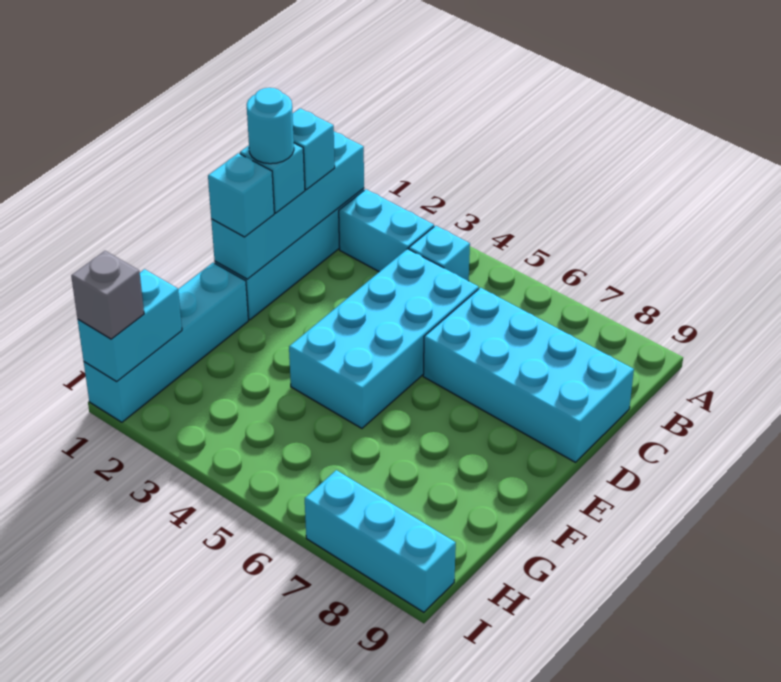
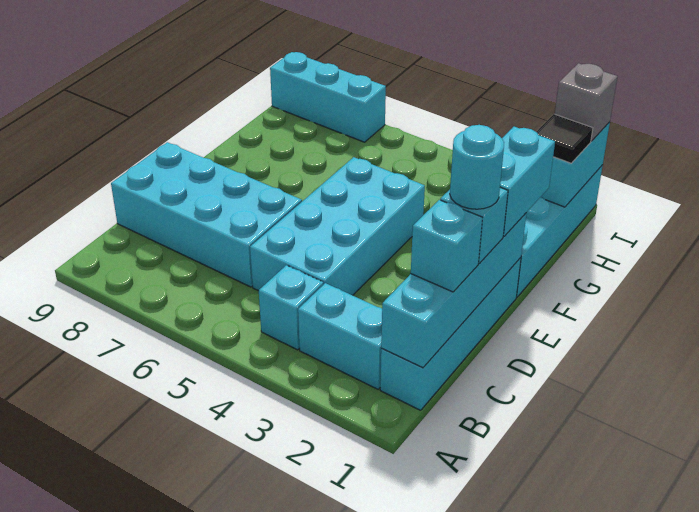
cyan brick E1 level 3 -> cyan brick E1:F1 level 3
none -> black tile H1 level 3

